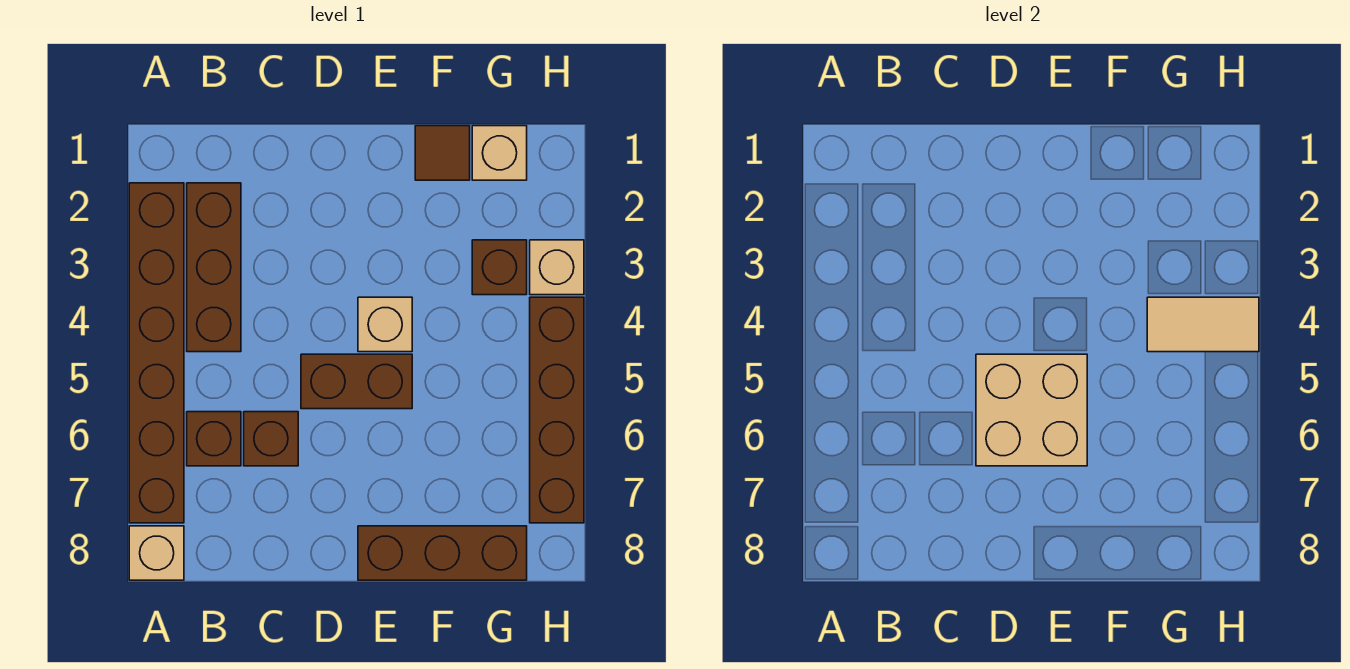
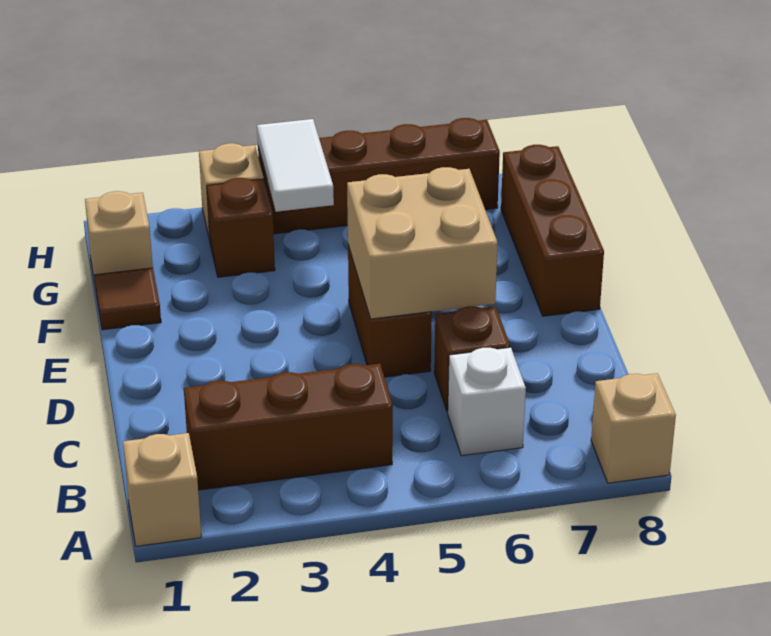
brown brick A2:A7 level 1 -> none
brown brick B6 level 1 -> white brick B6 level 1
tan brick E4 level 1 -> tan brick A1 level 1
tan tile G4:H4 level 2 -> white tile G4:H4 level 2

